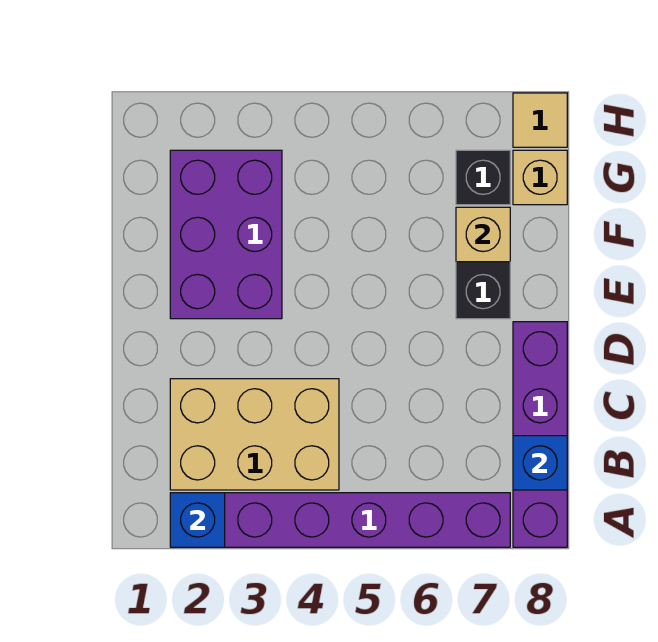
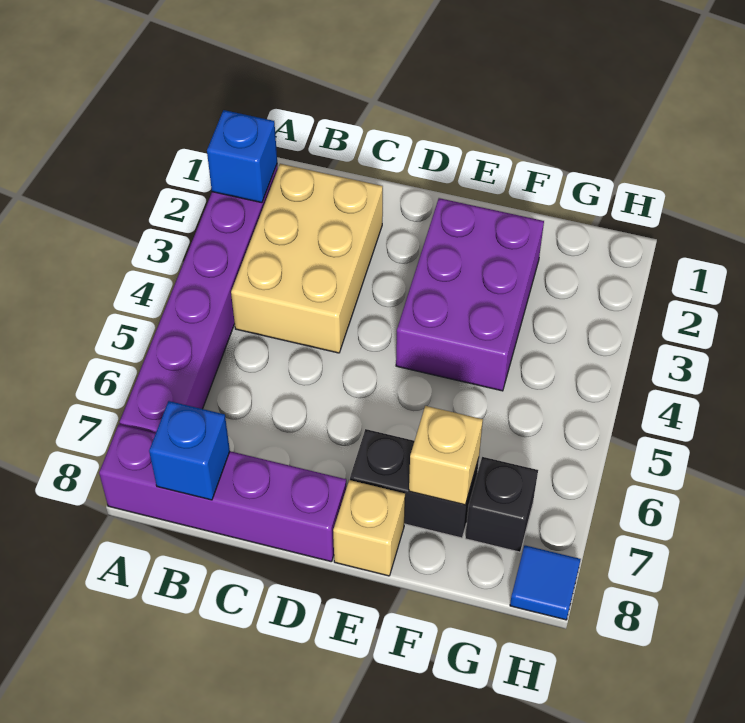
purple brick E2:G3 level 1 -> purple brick E2:F4 level 1
tan brick G8 level 1 -> tan brick E8 level 1
tan tile H8 level 1 -> blue tile H8 level 1

